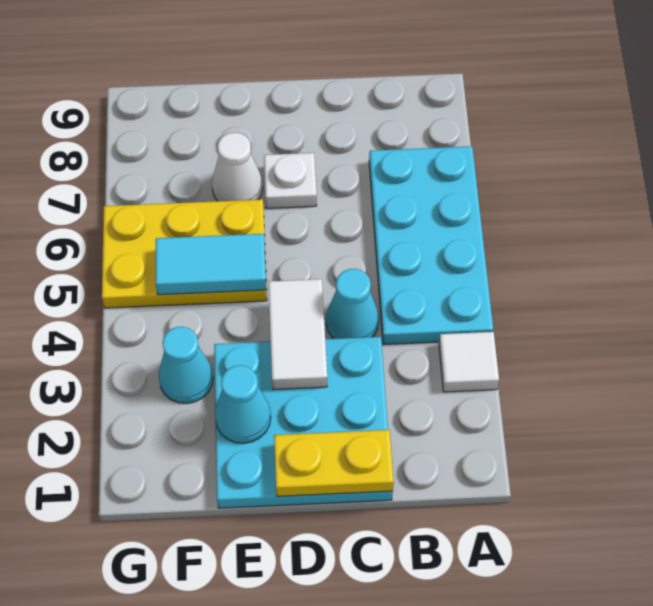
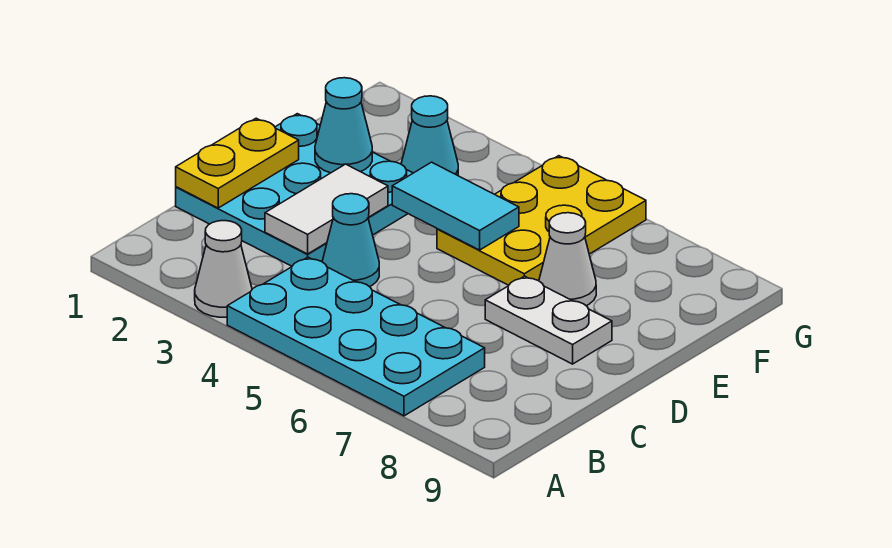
white tile A3 level 1 -> white cone A3 level 1
white tile D3:D4 level 2 -> white tile C3:D3 level 2
white plate D7 level 1 -> white plate D7:D8 level 1
cyan tile E5:F5 level 2 -> cyan tile E4:E5 level 2

